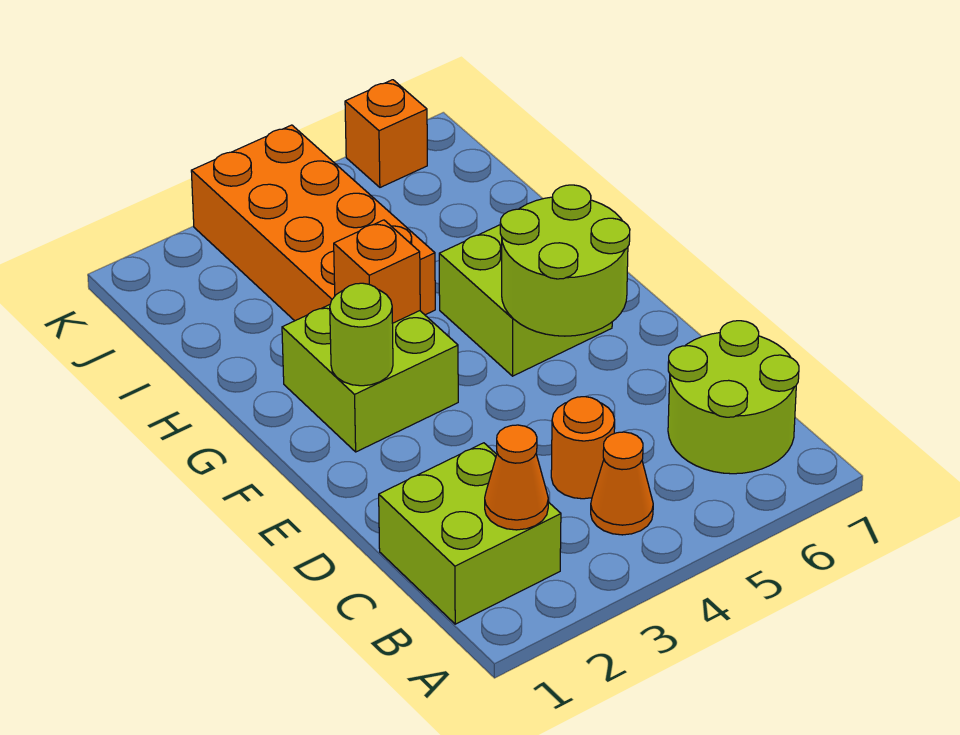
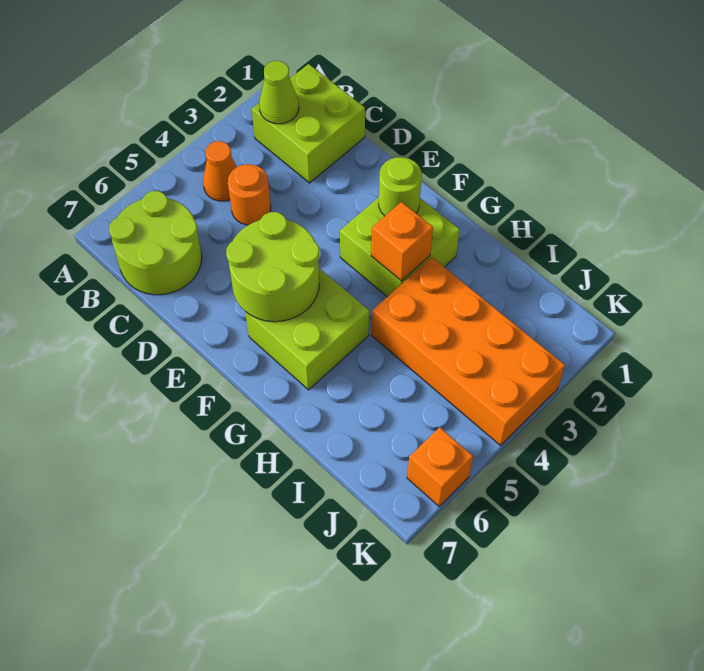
orange cone B2 level 2 -> lime cone B2 level 2

